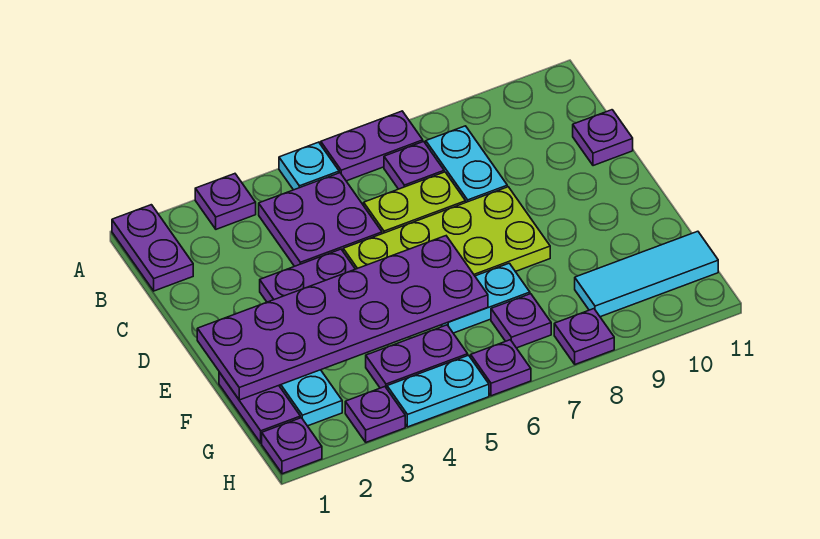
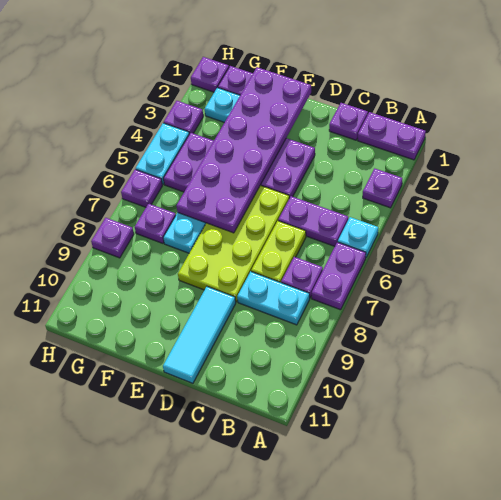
purple plate B4:C5 level 1 -> purple plate B5:C5 level 1
purple plate C11 level 1 -> purple plate C1 level 1
cyan tile G9:G11 level 1 -> cyan tile D9:D11 level 1

